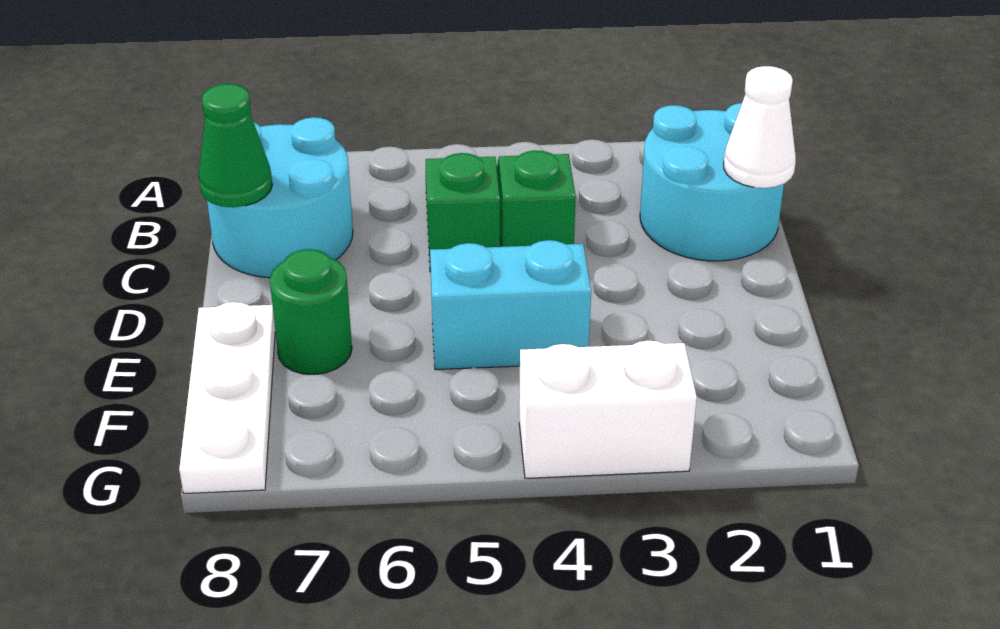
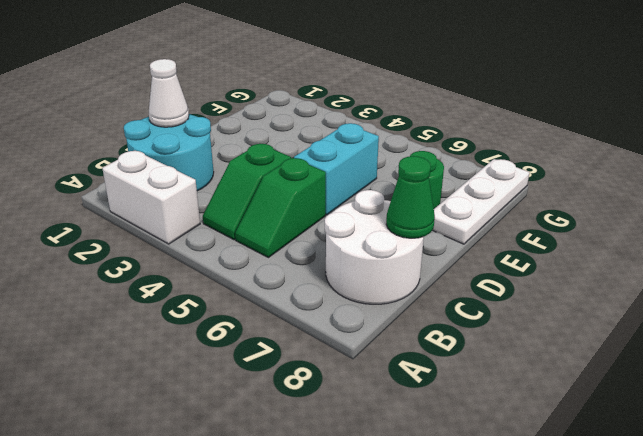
cyan round brick B7:C8 level 1 -> white round brick B7:C8 level 1
cyan brick E4:E5 level 1 -> cyan brick D5:E5 level 1
white brick G3:G4 level 1 -> white brick A2:A3 level 1

